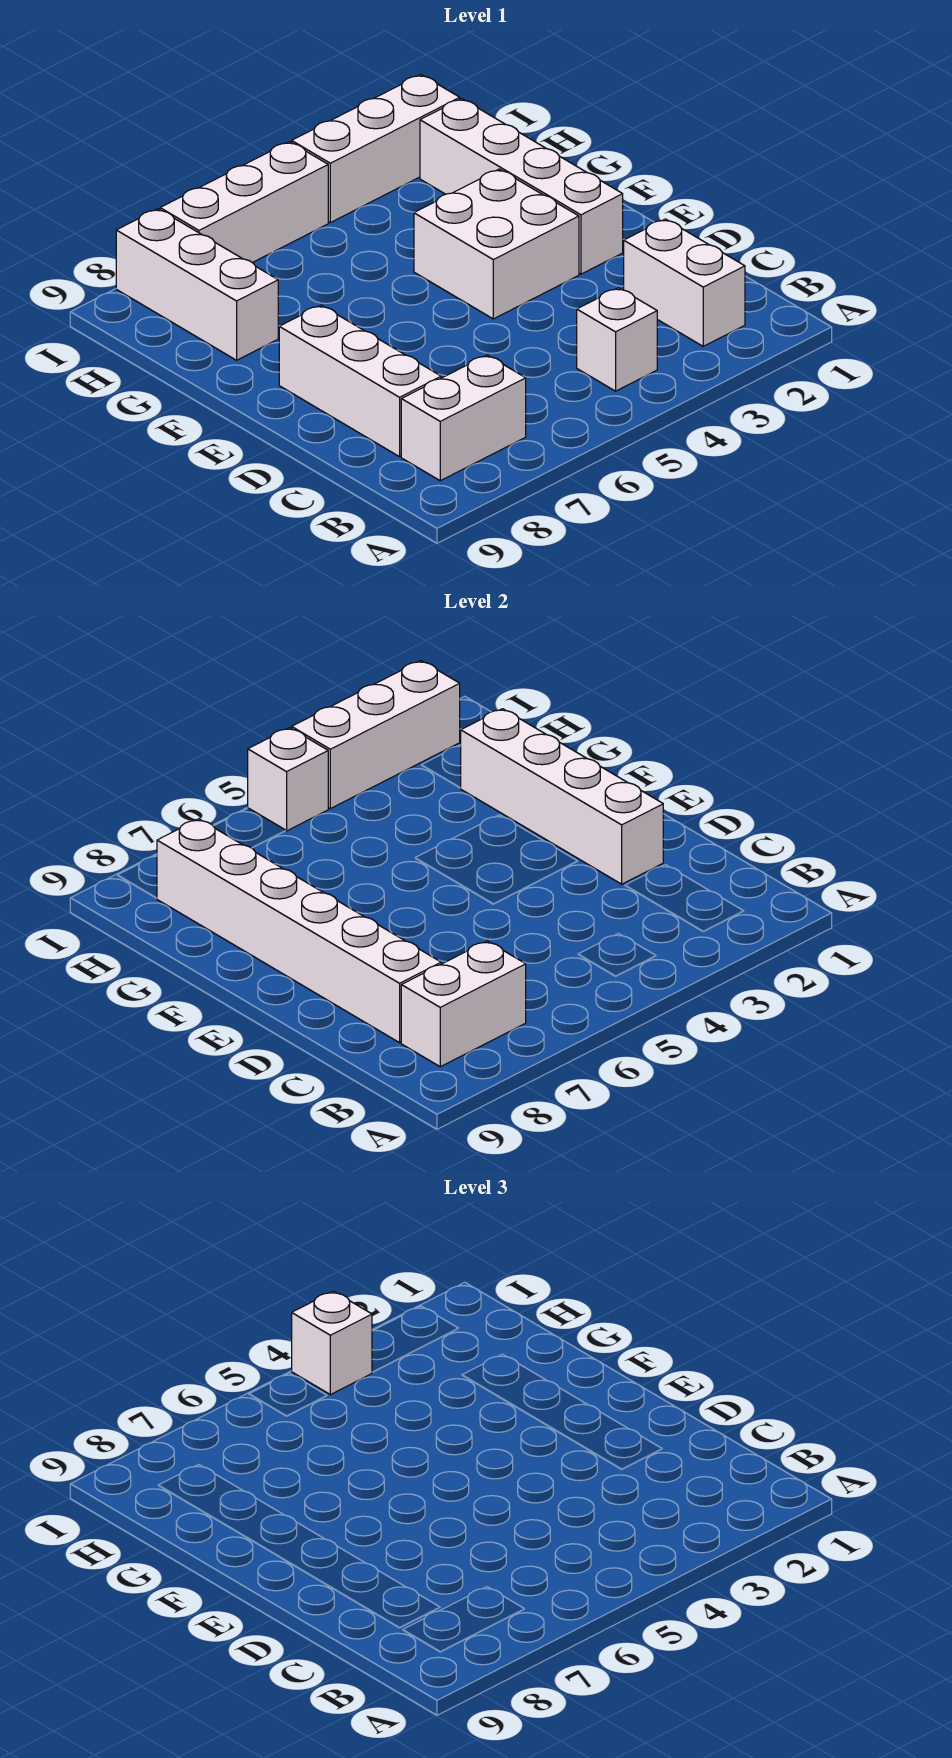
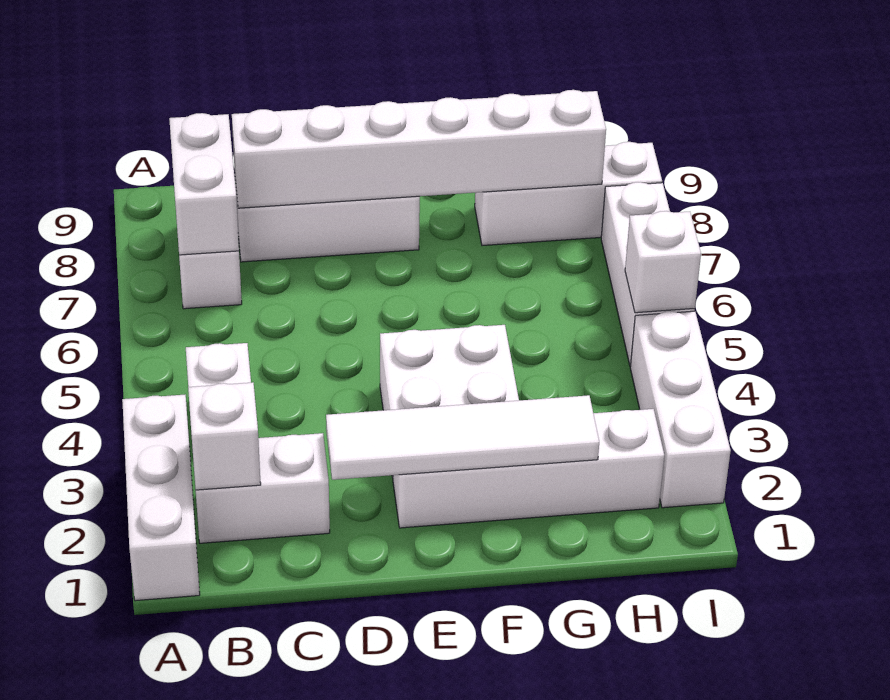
white brick D2:G2 level 2 -> white tile D2:G2 level 2
white brick I2:I4 level 2 -> white brick A1:A3 level 1
white brick I4 level 3 -> white brick B2 level 2

